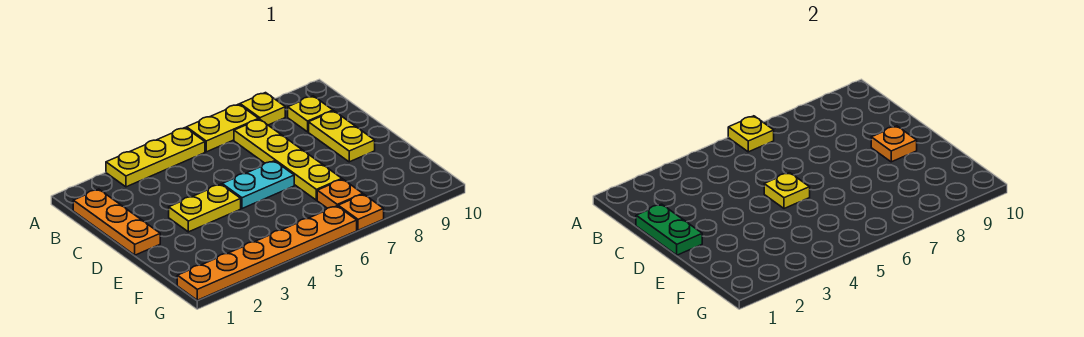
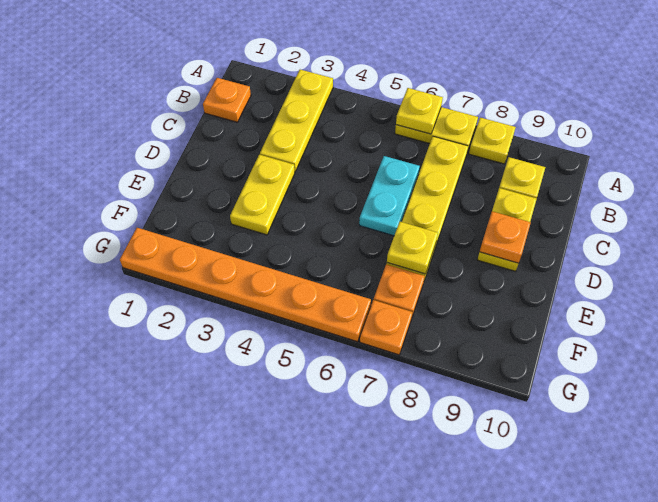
yellow plate A3:A5 level 1 -> yellow plate A3:C3 level 1
orange plate B1:D1 level 1 -> orange plate B1 level 1
green plate C1:D1 level 2 -> none
yellow plate D3:D4 level 1 -> yellow plate D3:E3 level 1
cyan plate D5:D6 level 1 -> cyan plate C6:D6 level 1
yellow plate D5 level 2 -> yellow plate E7 level 2

